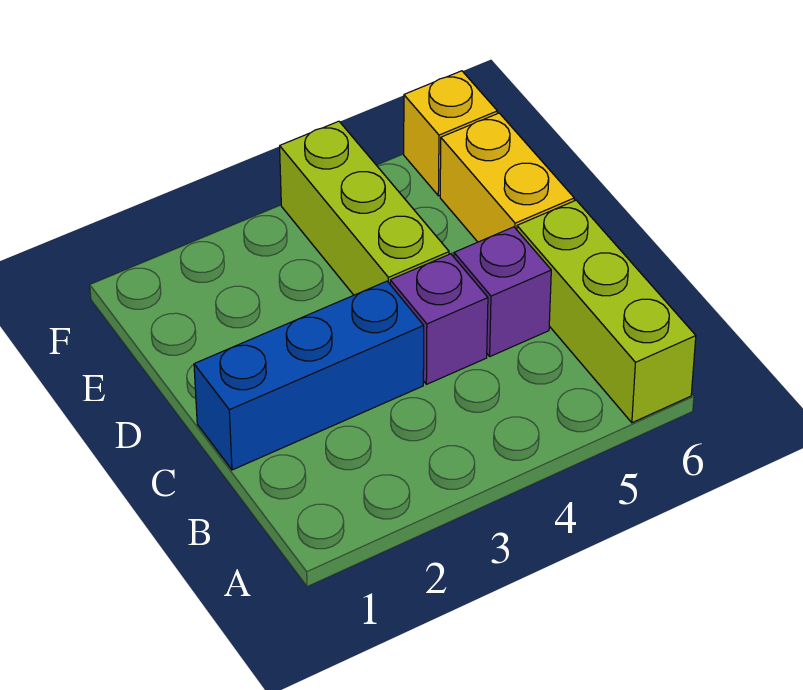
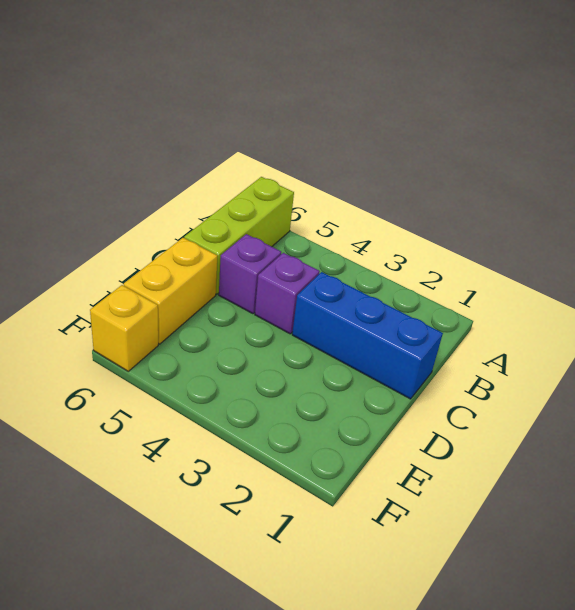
lime brick D4:F4 level 1 -> none

